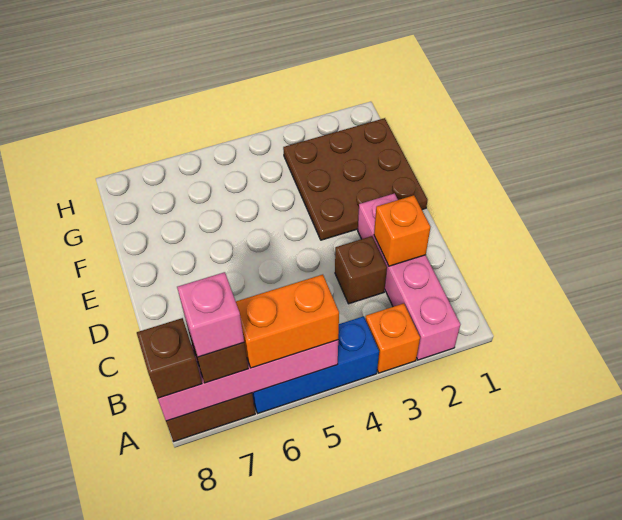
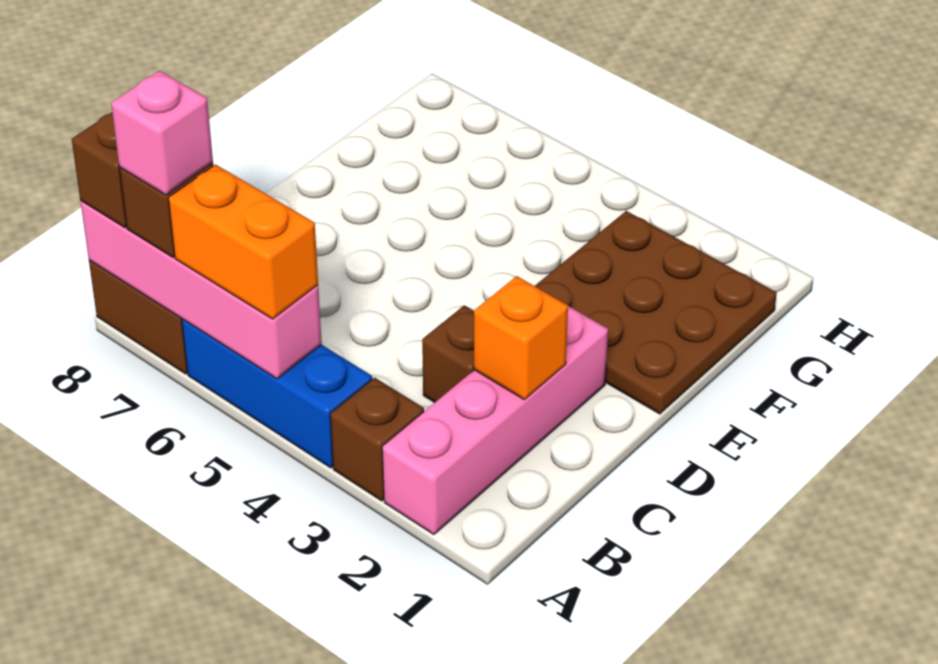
orange brick A3 level 1 -> brown brick A3 level 1

